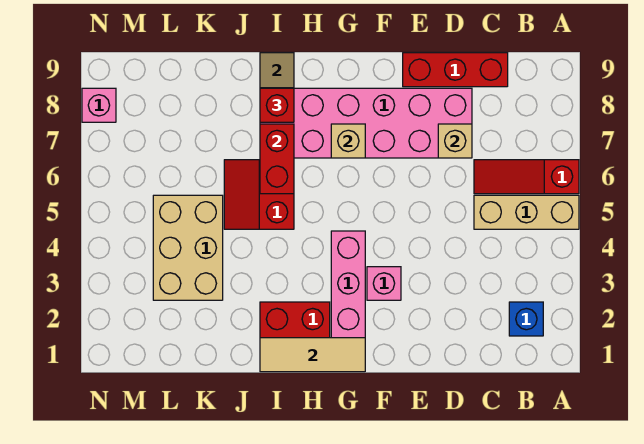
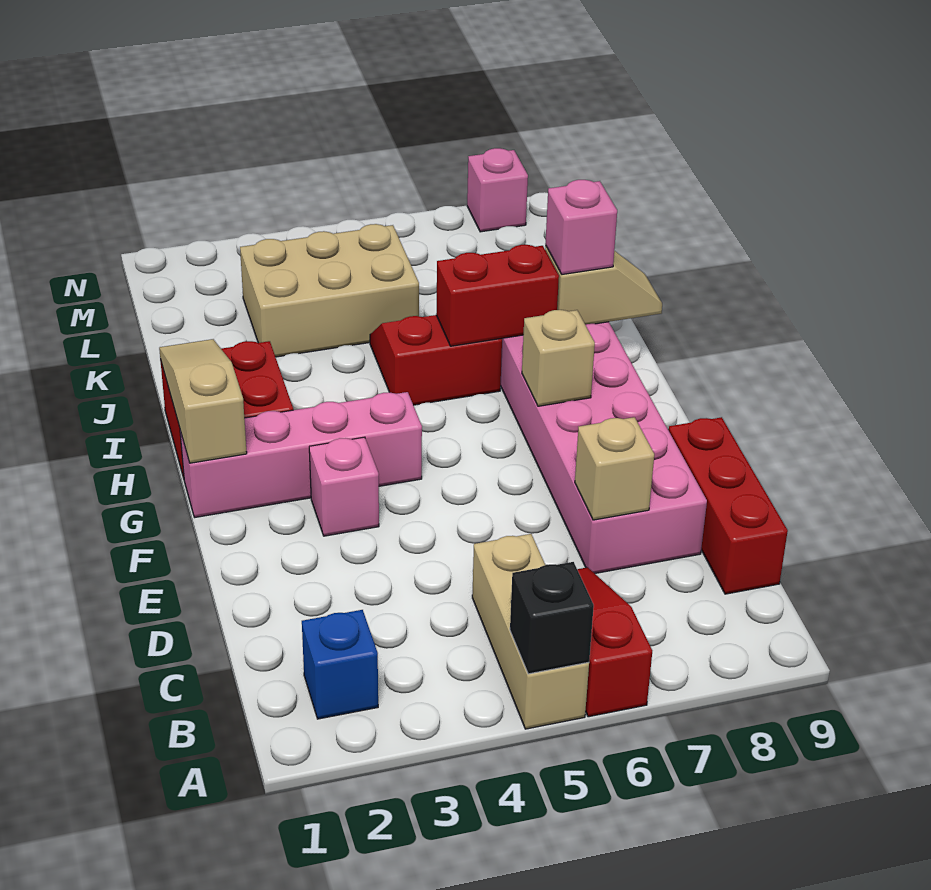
none -> black brick A5 level 2
tan tile G1:I1 level 2 -> tan slope G1:I1 level 2 top G
red brick I8 level 3 -> pink brick I8 level 3

